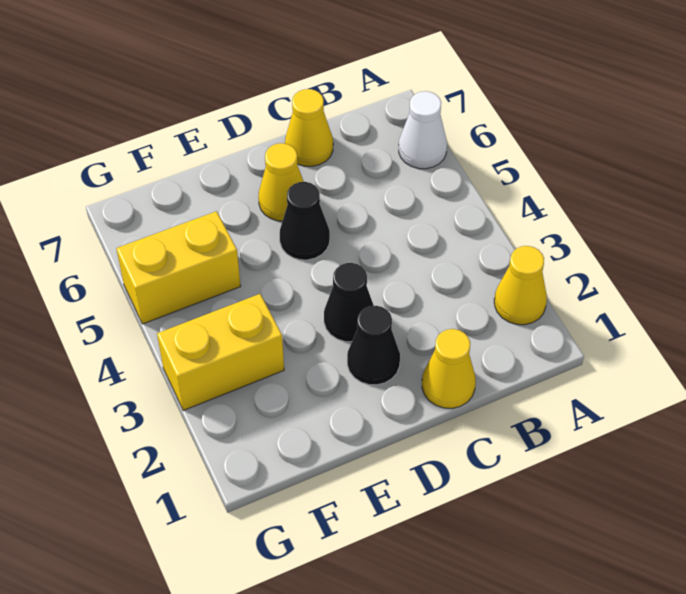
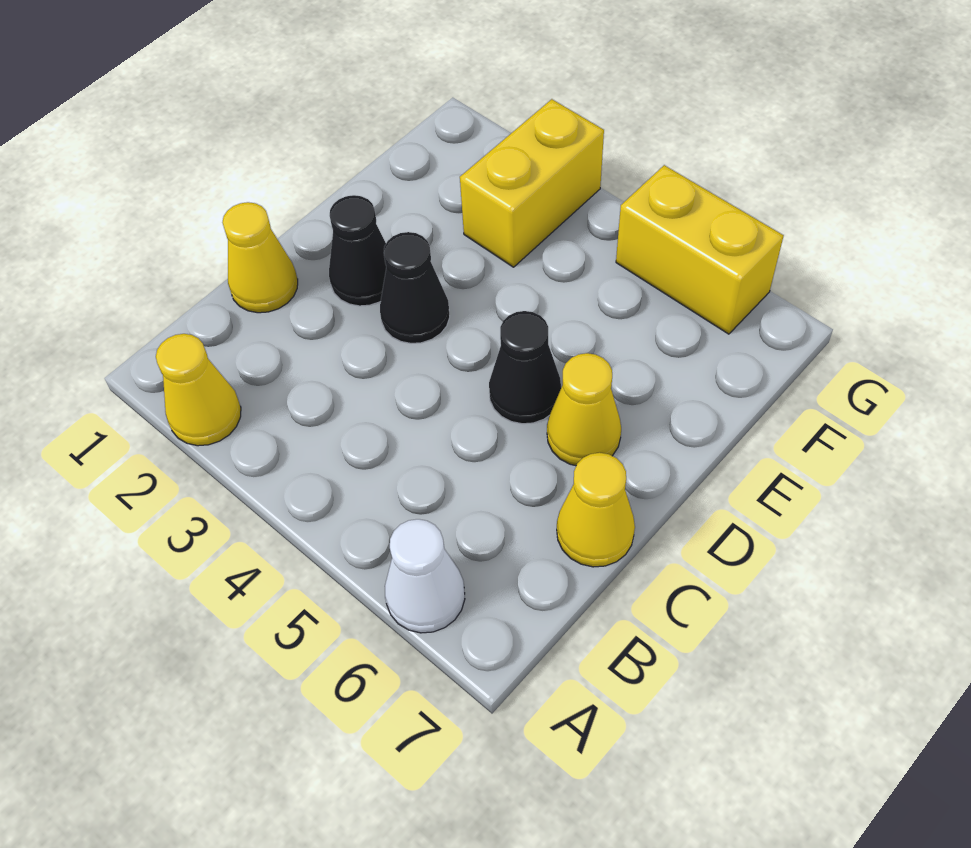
yellow brick F5:G5 level 1 -> yellow brick G5:G6 level 1

